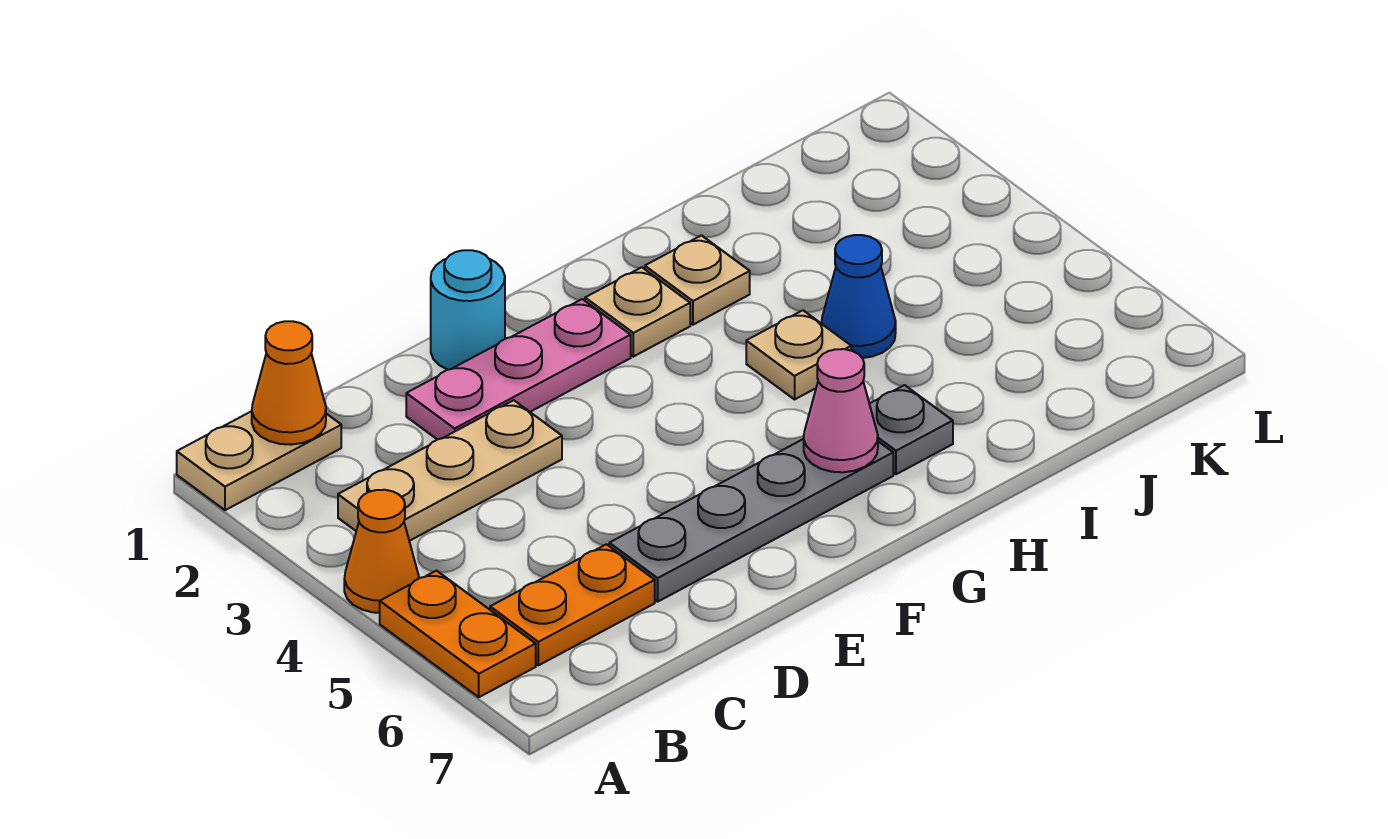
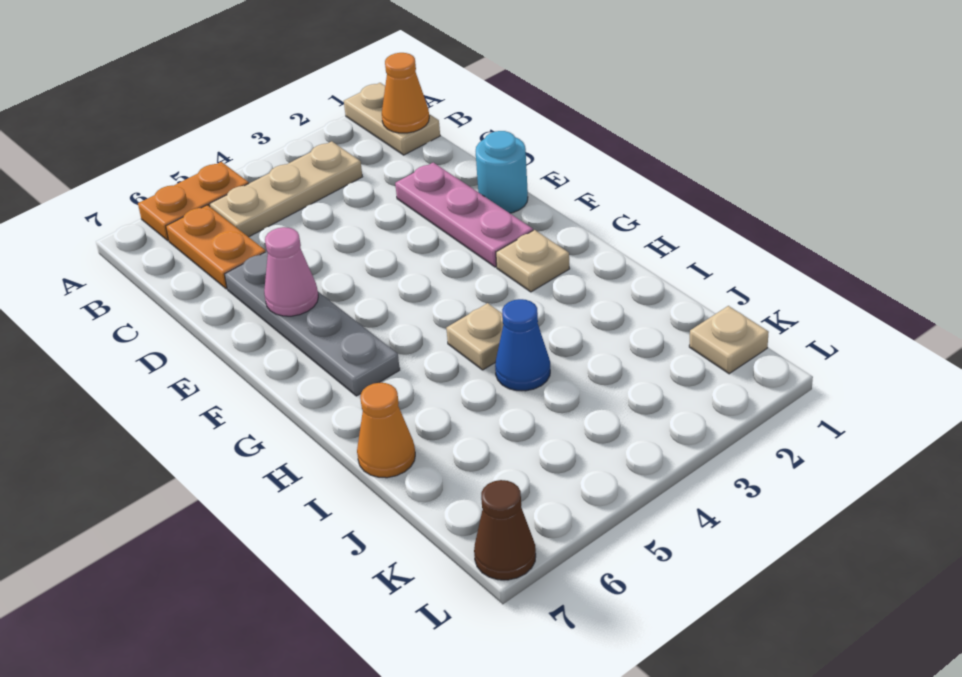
orange cone A4 level 1 -> orange cone I7 level 1
tan plate B3:D3 level 1 -> tan plate B3:B5 level 1
pink cone G6 level 2 -> pink cone E6 level 2
tan plate H2 level 1 -> tan plate K1 level 1
grey plate H6 level 1 -> none
none -> brown cone L7 level 1

